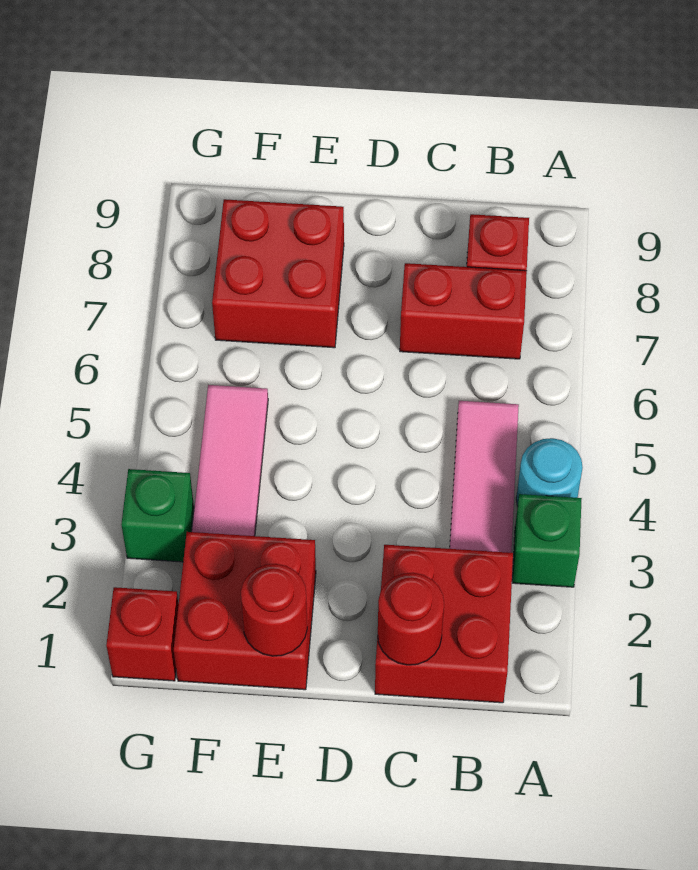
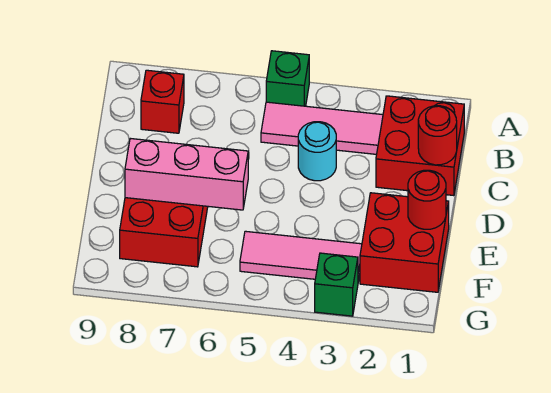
green brick A3 level 1 -> green brick A5 level 1
cyan round brick A4 level 1 -> cyan round brick C4 level 1
red brick B7:C7 level 1 -> none
none -> pink brick E6:E8 level 2
red brick G1 level 1 -> none

